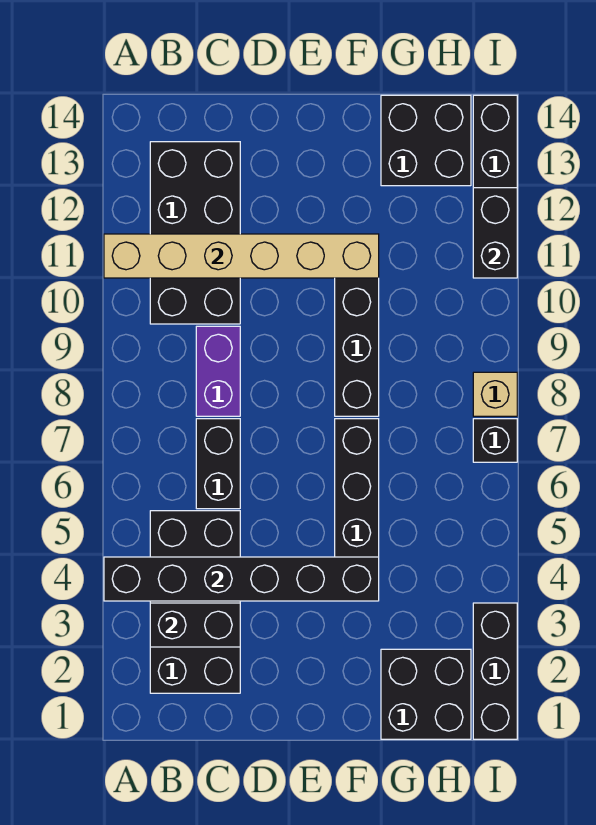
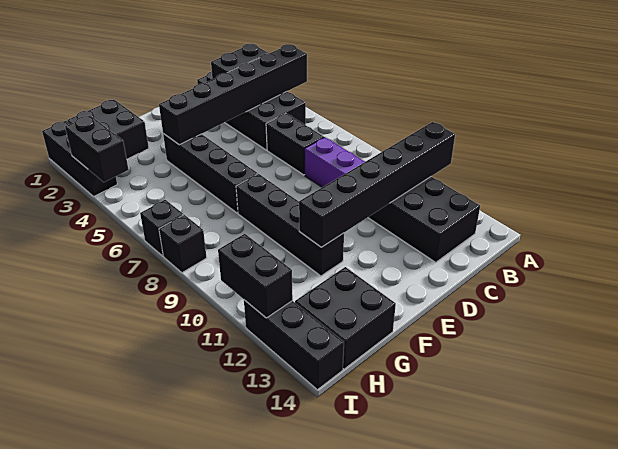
tan brick A11:F11 level 2 -> black brick A11:F11 level 2
none -> black brick I3:I4 level 2
tan brick I8 level 1 -> black brick I8 level 1

